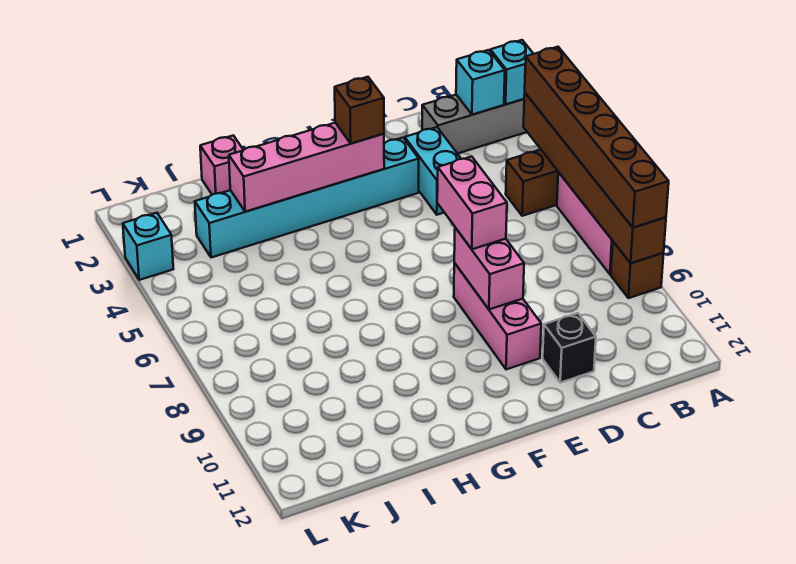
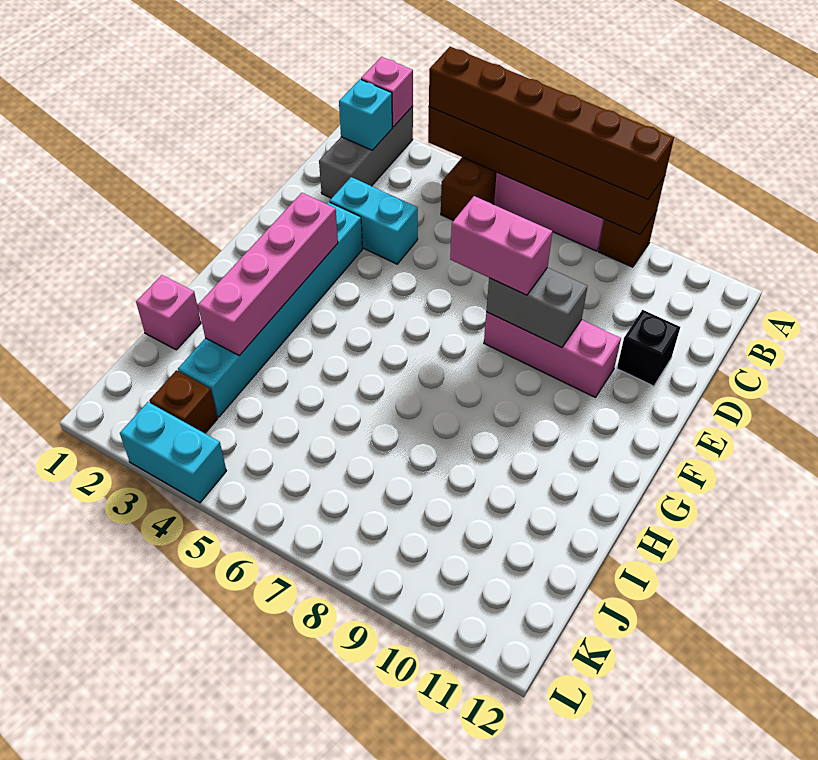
cyan brick A2 level 2 -> pink brick A2 level 2
pink brick E8:E9 level 2 -> grey brick E8:E9 level 2
brown brick F3 level 3 -> brown brick K3 level 1
cyan brick L3 level 1 -> cyan brick L3:L4 level 1

